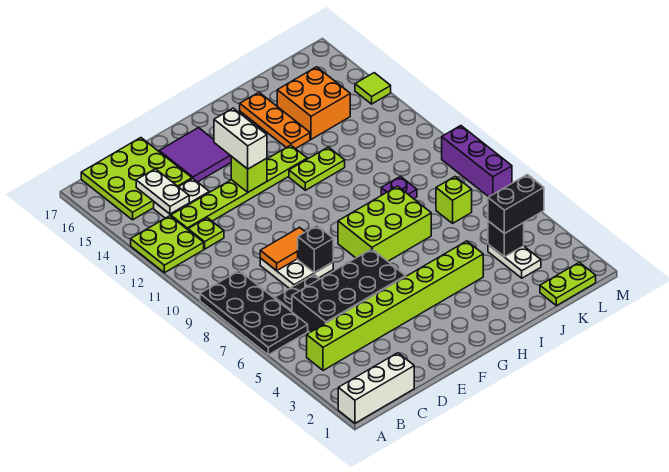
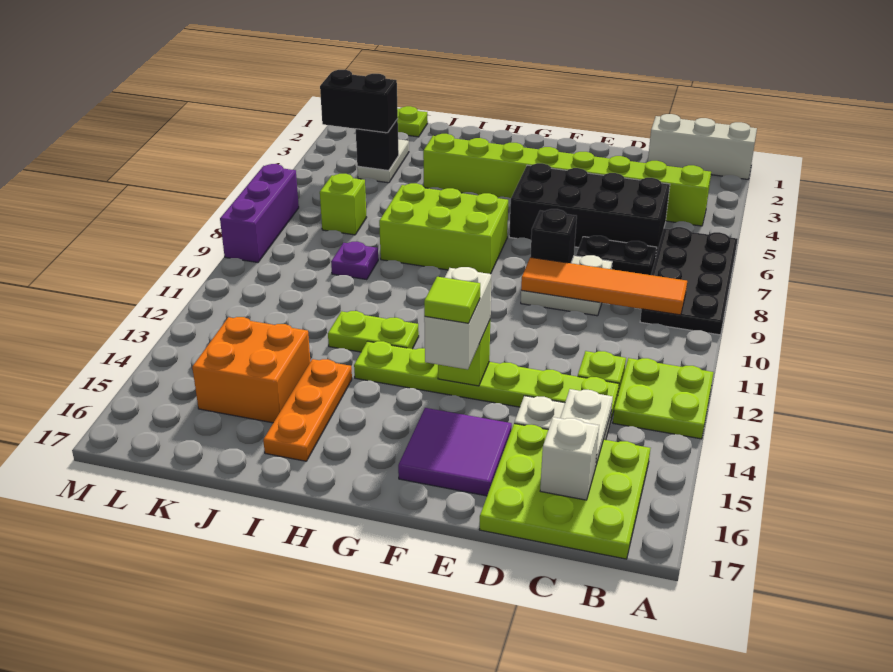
none -> white brick C16 level 2
orange tile D9:E9 level 2 -> orange tile B9:E9 level 2
lime tile M14 level 1 -> lime tile F14 level 4

